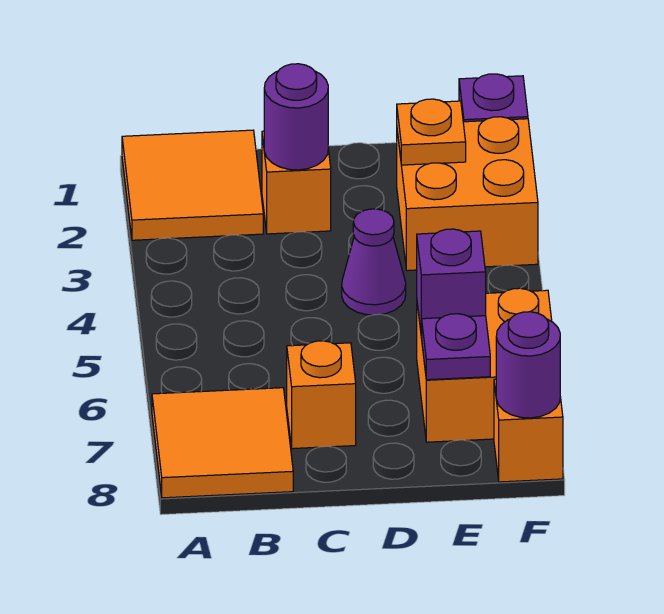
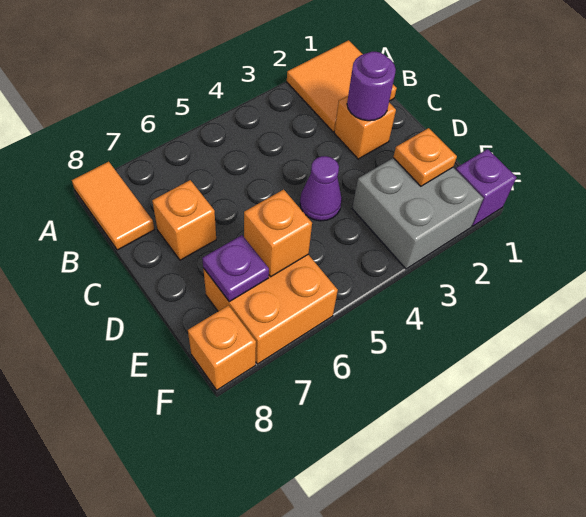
orange tile A7:B8 level 1 -> orange tile A8:B8 level 1
orange brick E2:F3 level 1 -> grey brick E2:F3 level 1
purple brick E6 level 2 -> orange brick E6 level 2
purple round brick F8 level 2 -> none

